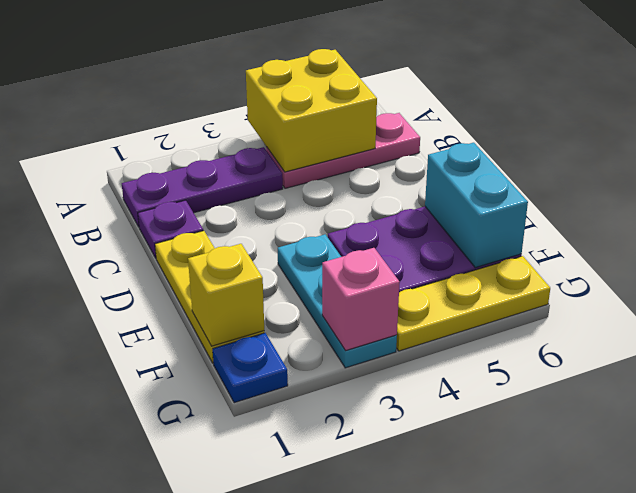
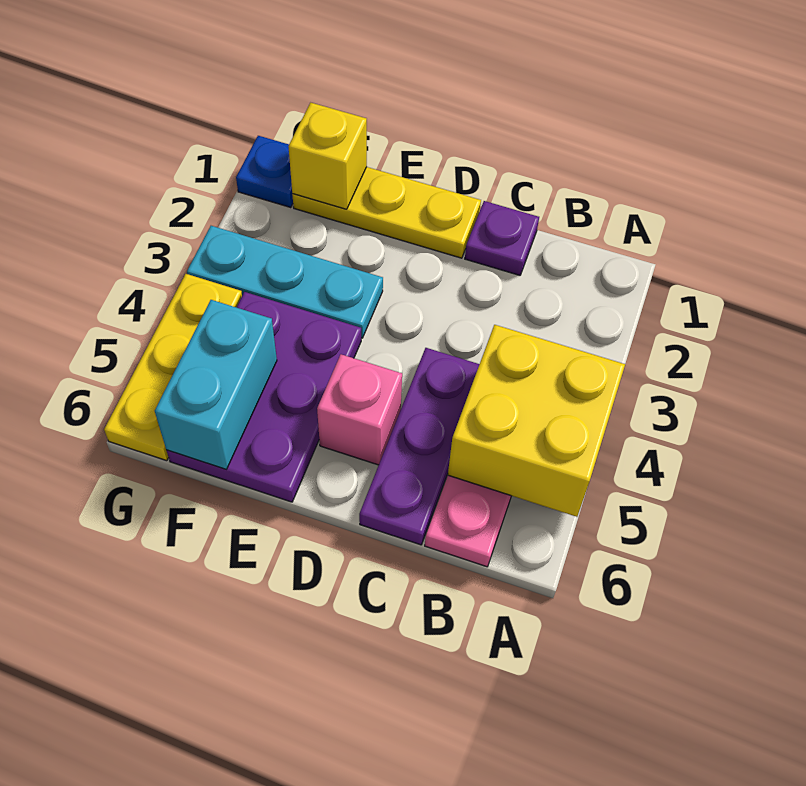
purple plate B1:B3 level 1 -> purple plate C4:C6 level 1
cyan brick E6:F6 level 2 -> cyan brick F5:F6 level 2
pink brick G3 level 2 -> pink brick D5 level 1

